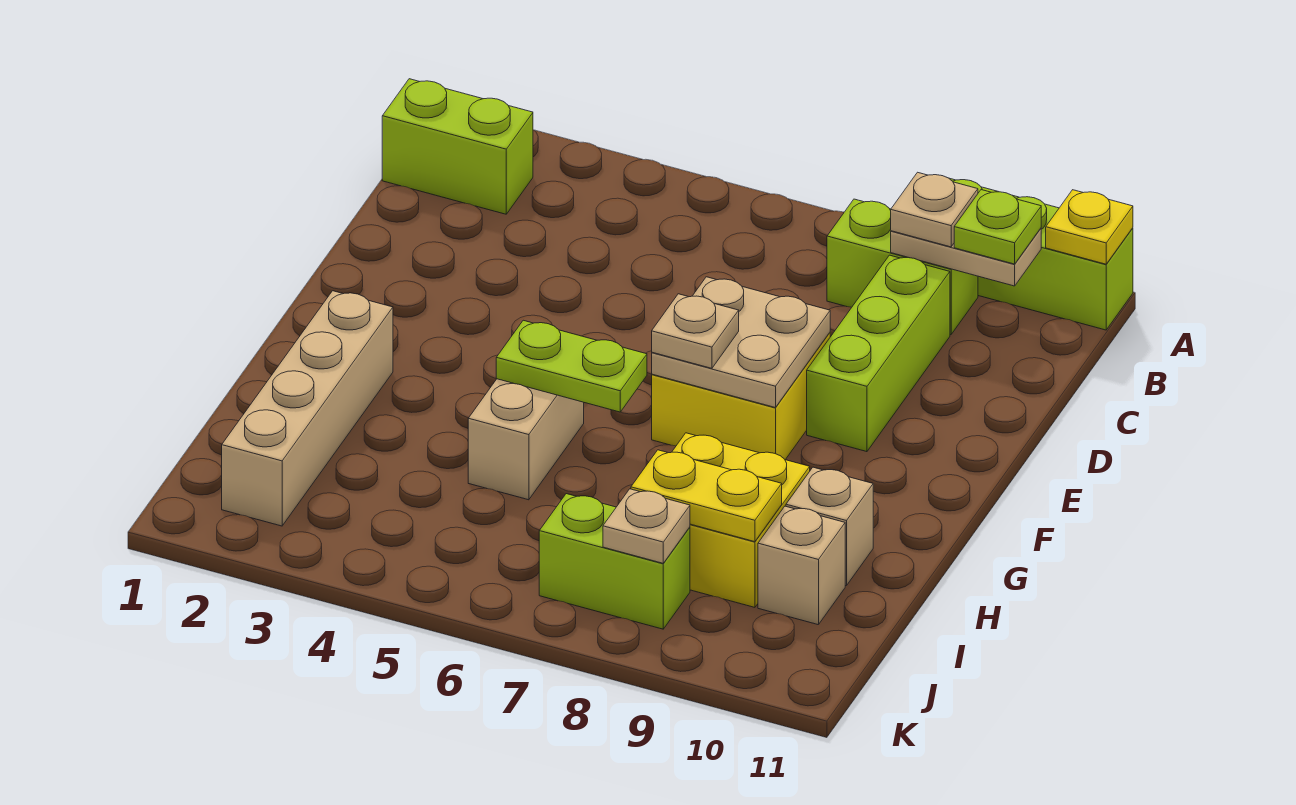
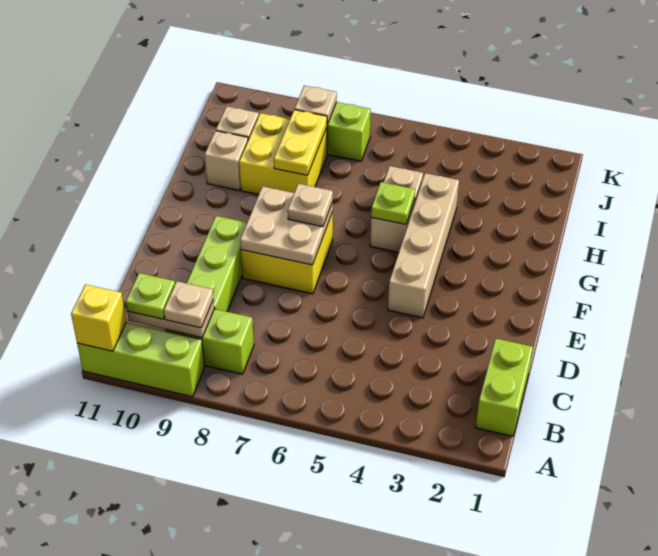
yellow plate A11 level 2 -> yellow brick A11 level 2
lime brick B1:B2 level 1 -> lime brick B1:C1 level 1
tan brick G2:J2 level 1 -> tan brick E4:H4 level 1
lime plate G5:G6 level 2 -> lime plate G5 level 2
yellow plate I8:I9 level 2 -> yellow plate H8:I8 level 2

